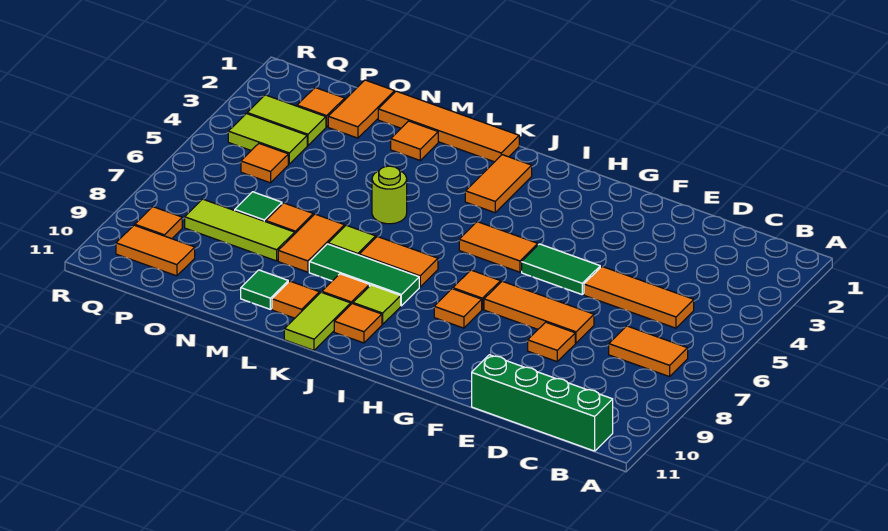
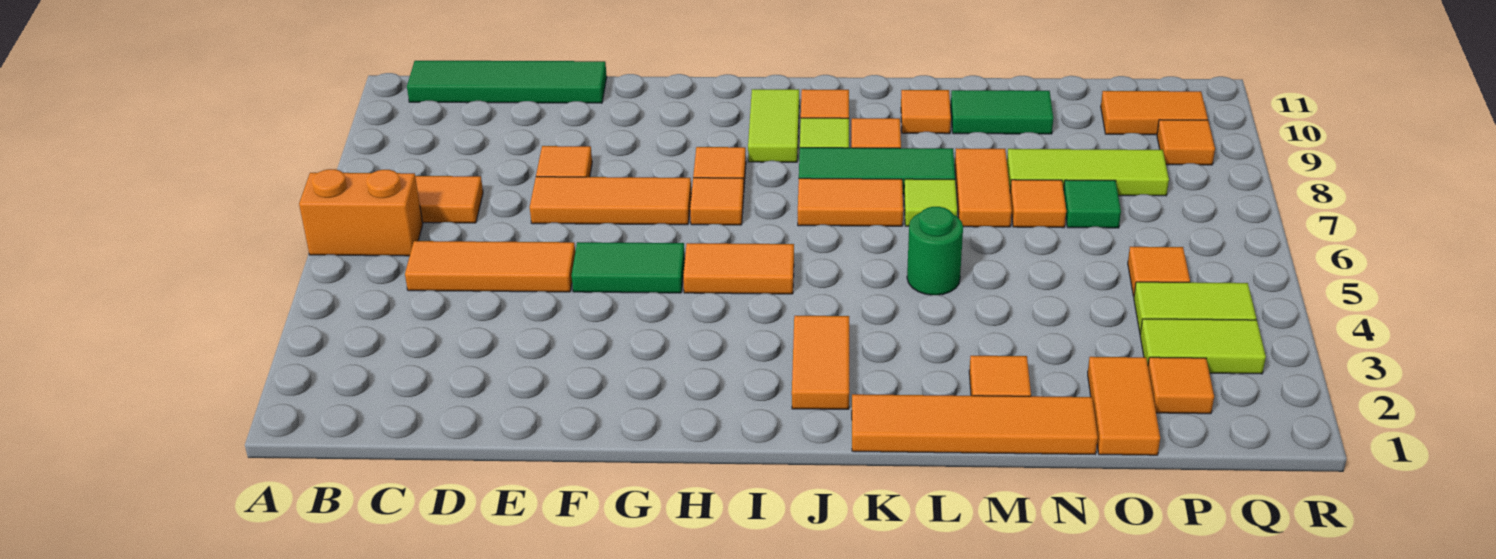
none -> orange brick A6:B6 level 1
green brick B11:E11 level 1 -> green tile B11:E11 level 1
lime tile K10:K11 level 1 -> lime tile I9:I10 level 1
lime round brick L5 level 1 -> green round brick L5 level 1
green tile M10 level 1 -> green tile M10:N10 level 1

